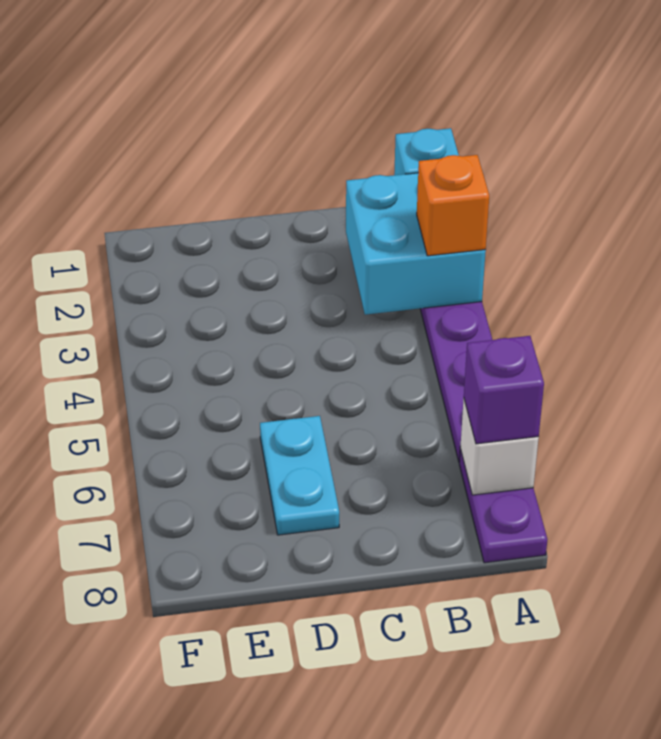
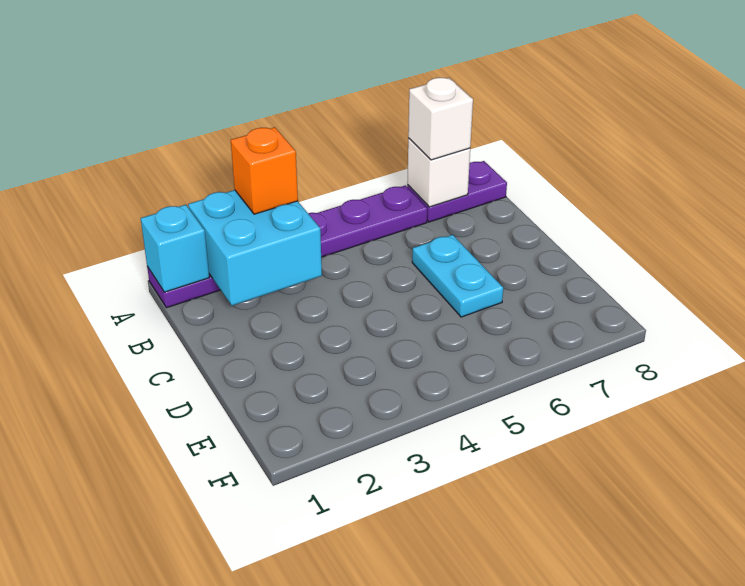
purple brick A7 level 3 -> white brick A7 level 3
cyan plate D6:D7 level 1 -> cyan plate C6:D6 level 1

